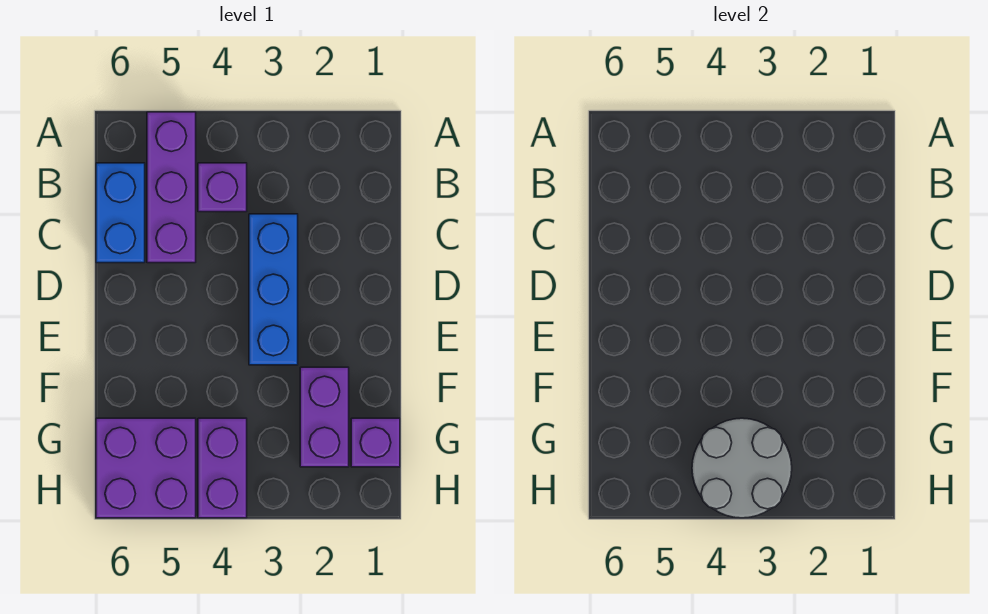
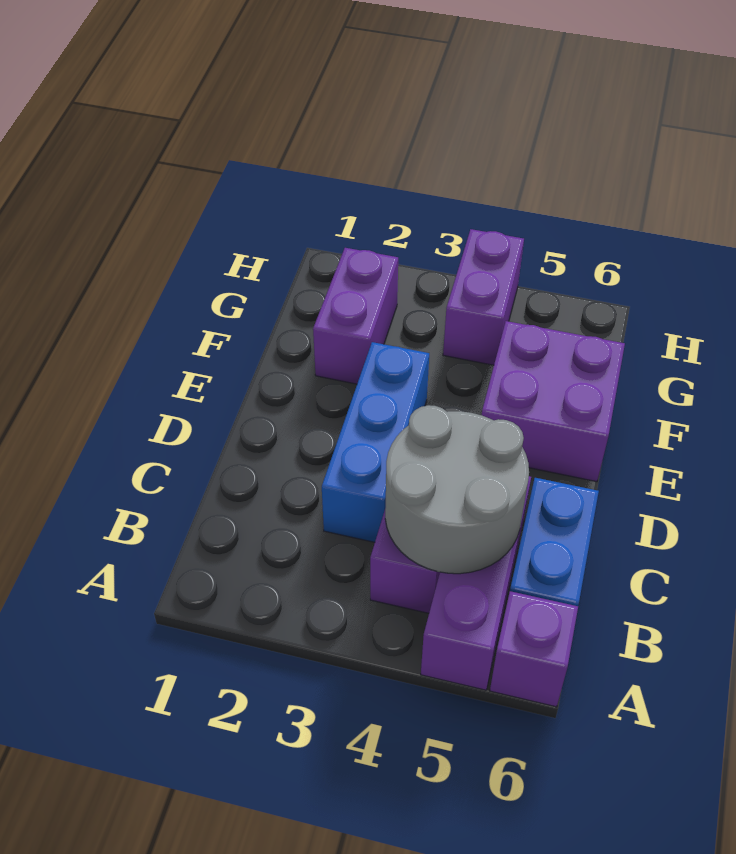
purple brick G1 level 1 -> purple brick A6 level 1
grey round brick G3:H4 level 2 -> grey round brick B4:C5 level 2
purple brick G5:H6 level 1 -> purple brick E5:F6 level 1

